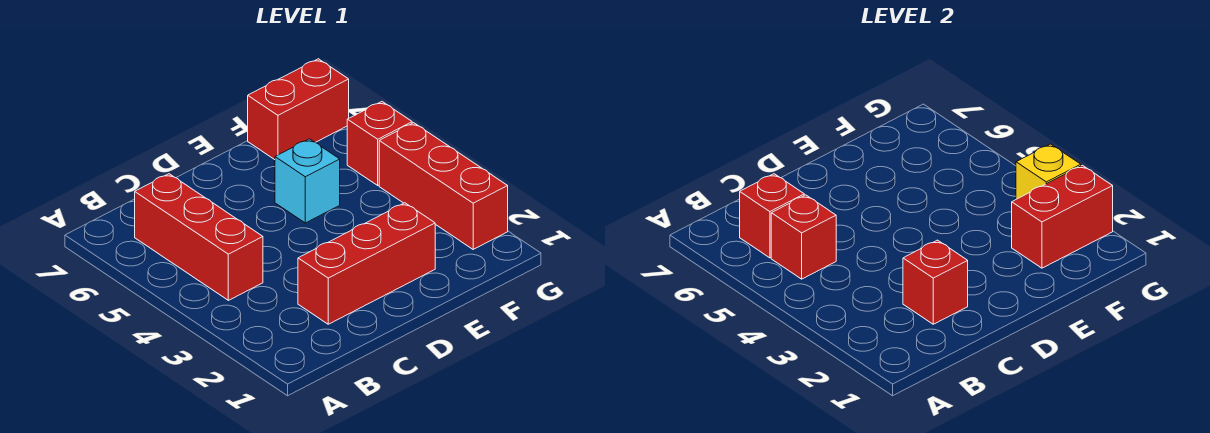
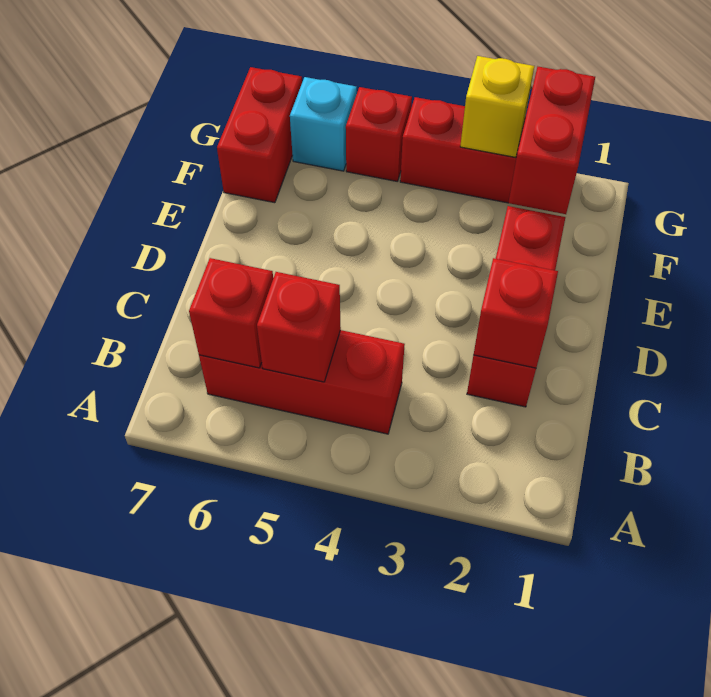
cyan brick E5 level 1 -> cyan brick G6 level 1

